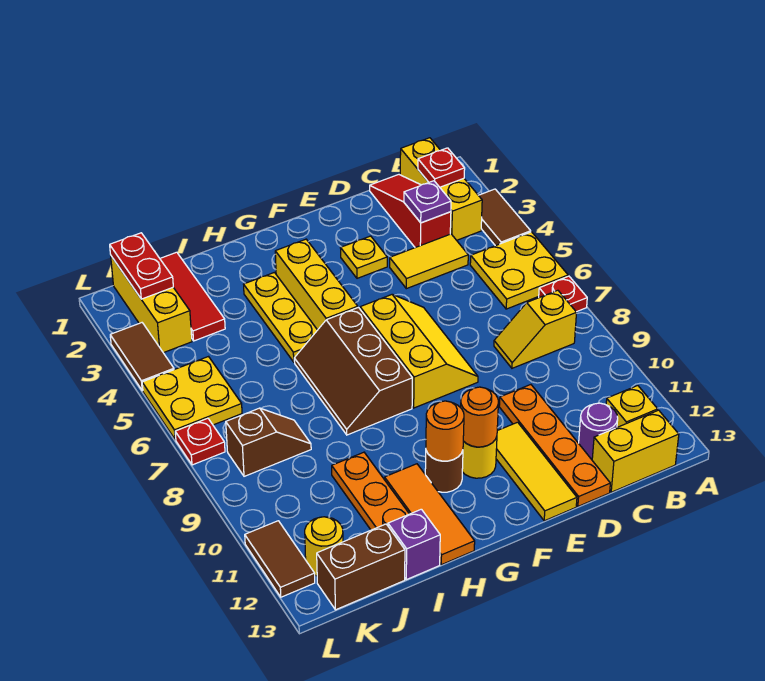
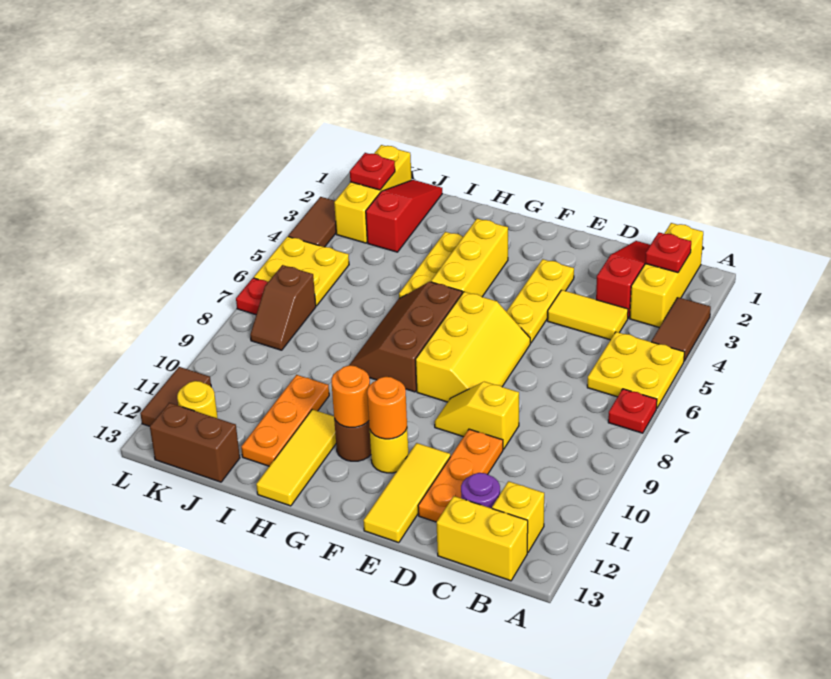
yellow slope B8:C8 level 1 top B -> yellow slope D9:E9 level 1 top D
purple plate C3 level 2 -> none
orange plate D10:D13 level 1 -> orange plate D10:D12 level 1
yellow plate E3 level 1 -> yellow plate E3:E5 level 1
orange tile H11:H13 level 1 -> yellow tile H11:H13 level 1
purple brick I13 level 1 -> none
red tile J1:J3 level 1 -> red slope J1:J3 level 1 top 3
brown slope J8:K8 level 1 top K -> brown slope K7:K8 level 1 top 7
red plate K1:K2 level 2 -> red plate K2 level 2

